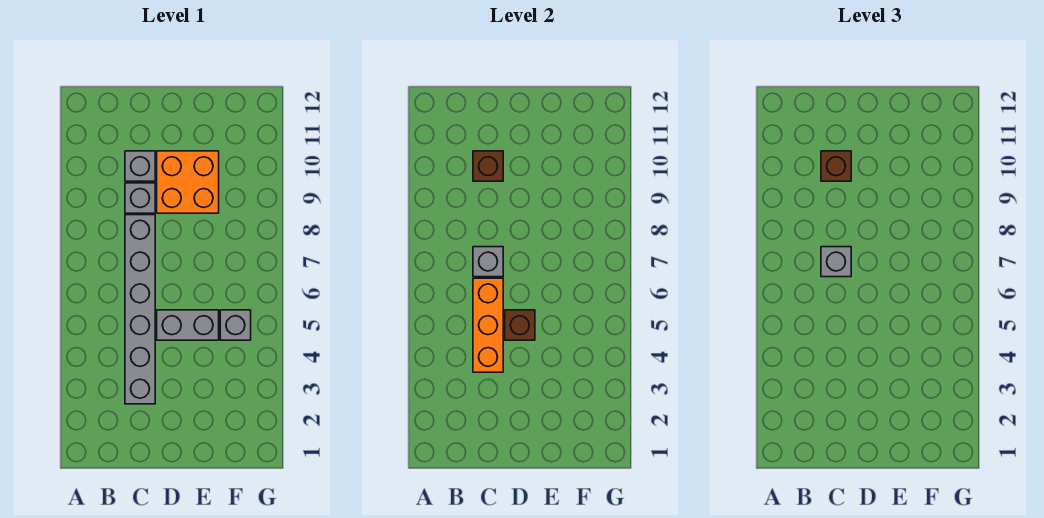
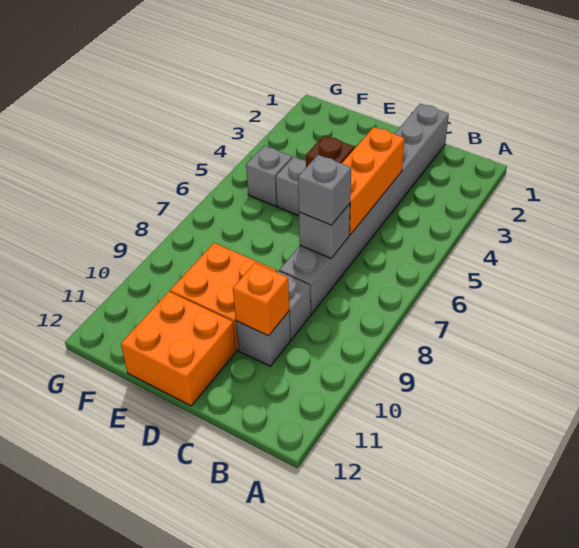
grey brick C3:C8 level 1 -> grey brick C1:C8 level 1
brown brick C10 level 2 -> orange brick C10 level 2
brown brick C10 level 3 -> none
none -> orange brick D11:E12 level 1

